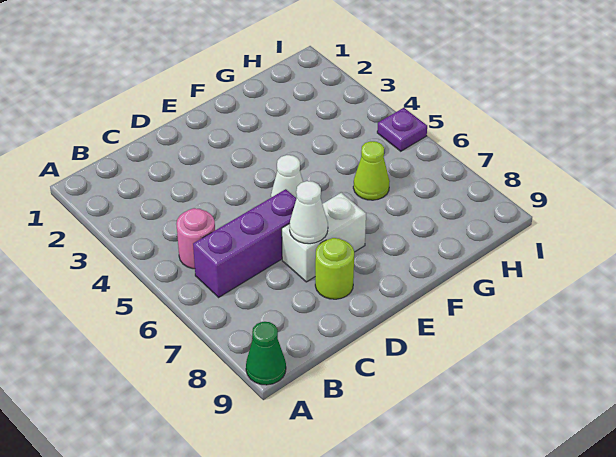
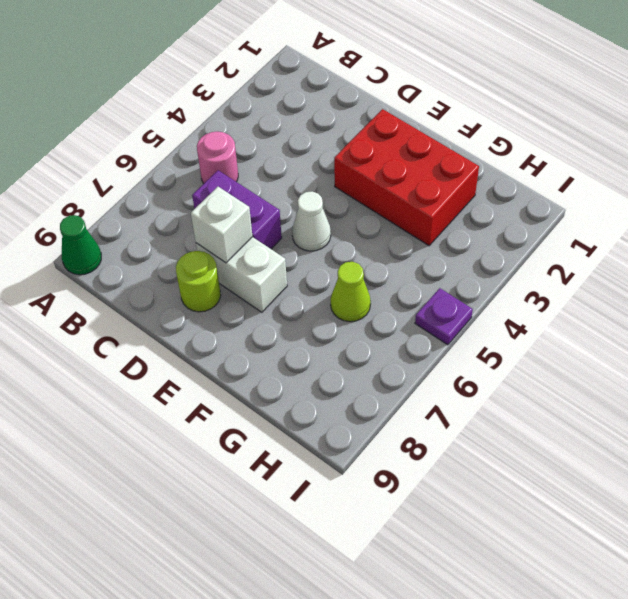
purple brick B6:D6 level 1 -> purple brick C6:D6 level 1
white cone D7 level 2 -> white brick D7 level 2
none -> red brick E2:G3 level 1

